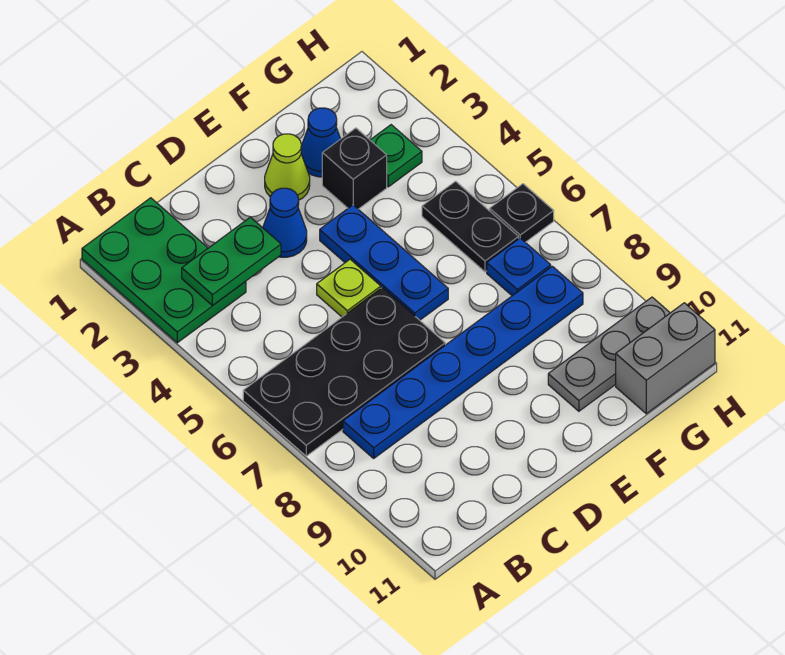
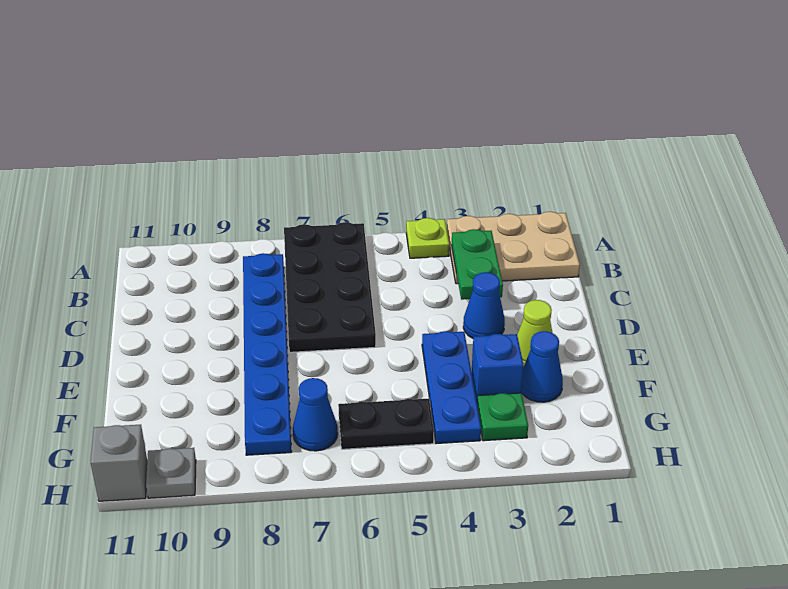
green plate A1:B3 level 1 -> tan plate A1:B3 level 1
lime plate D5 level 1 -> lime plate A4 level 1
blue plate E4:E6 level 1 -> blue plate E4:G4 level 1
black brick F3 level 1 -> blue brick F3 level 1
grey plate F10:H10 level 1 -> grey plate H10 level 1
blue plate G7 level 1 -> blue cone G7 level 1
grey brick G11:H11 level 1 -> grey brick H11 level 1
black plate H6 level 1 -> none

